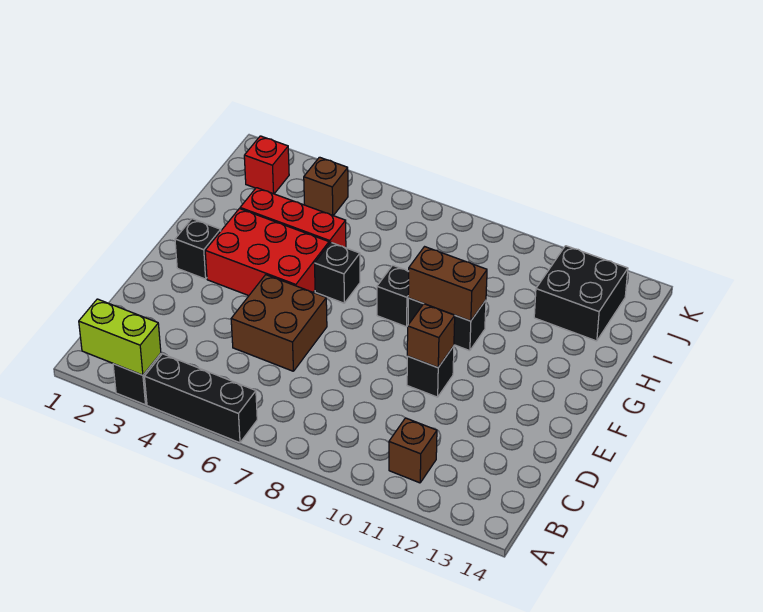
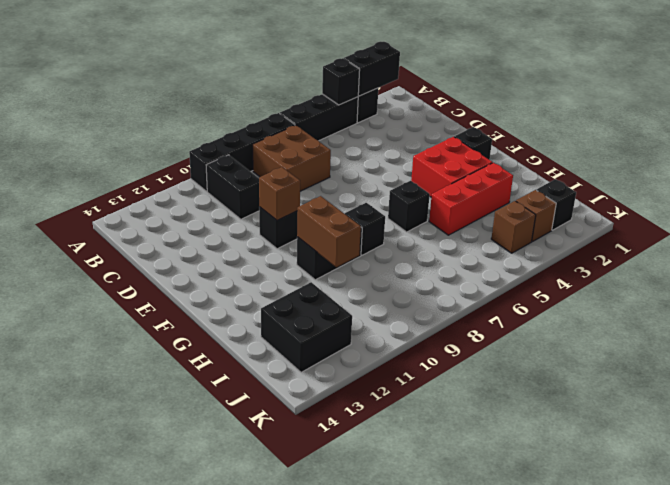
lime brick A2:A3 level 2 -> black brick A2:A3 level 2
none -> black brick A4 level 2
none -> black brick A7:A10 level 1
none -> black brick B10:C10 level 1
brown brick B11 level 1 -> brown brick J3 level 1
brown brick D5:E6 level 1 -> brown brick B7:C8 level 1
red brick F3:G5 level 1 -> red brick F3:G4 level 1
brown brick G9:G10 level 2 -> brown brick G10:H10 level 2
red brick J2 level 1 -> black brick J2 level 1

